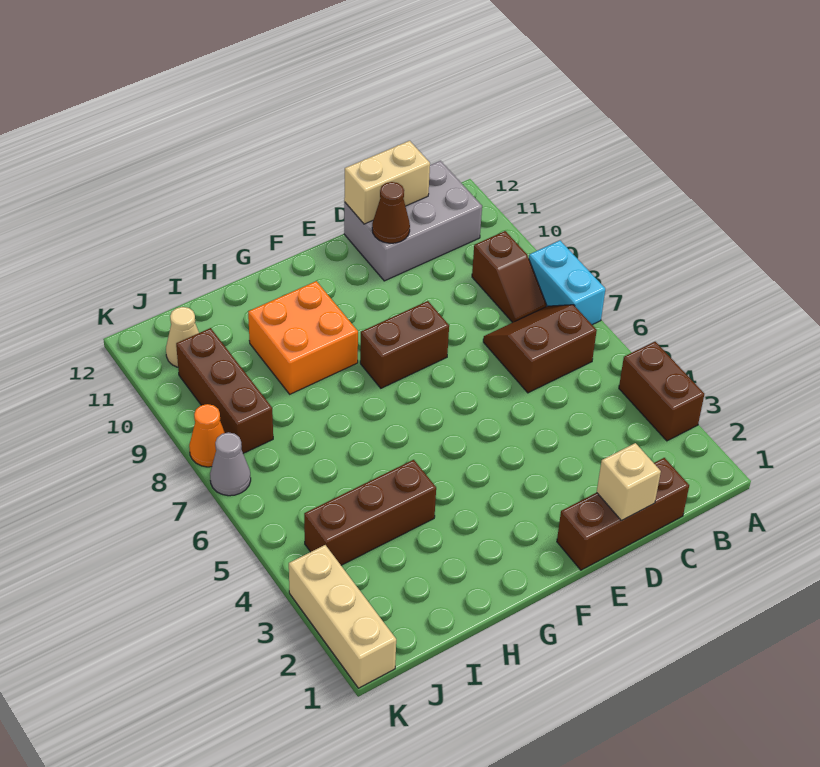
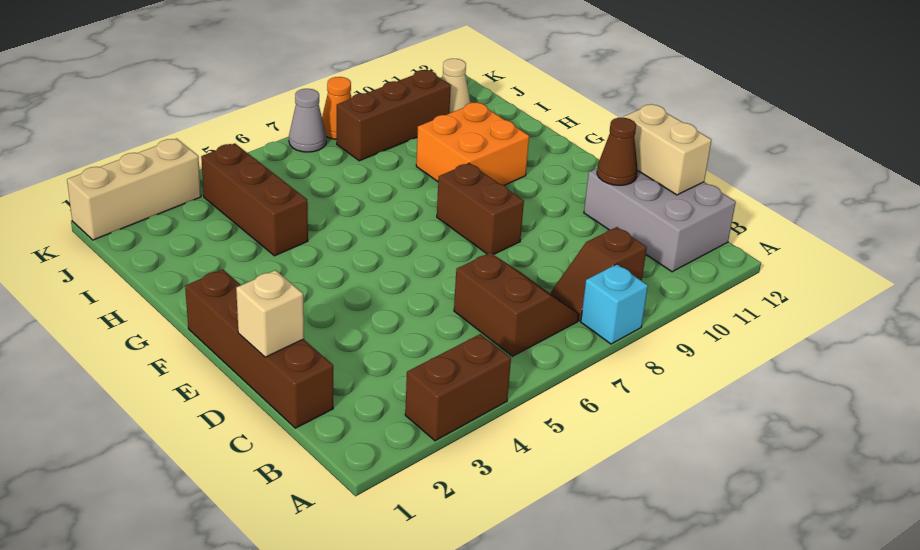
cyan brick A7:A8 level 1 -> cyan brick A8 level 1
brown brick C1:E1 level 1 -> brown brick C1:F1 level 1

